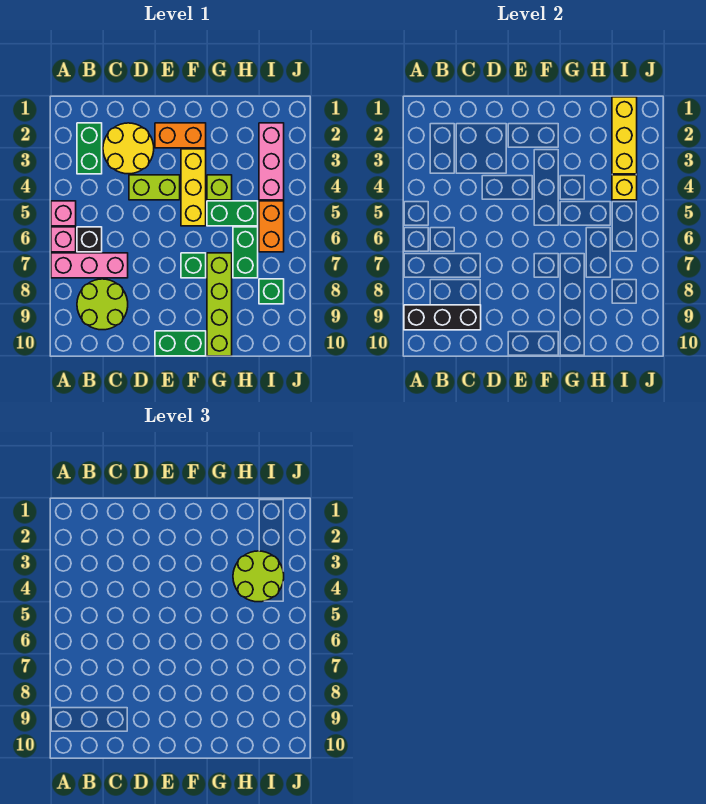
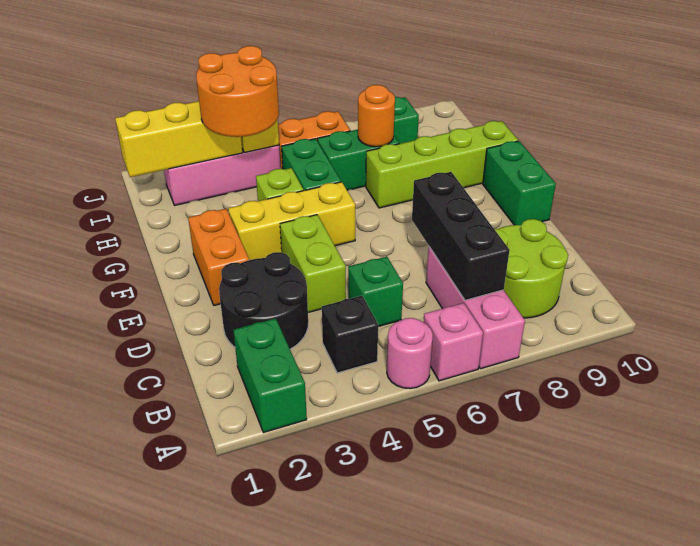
pink brick A5 level 1 -> pink round brick A5 level 1
black brick A9:C9 level 2 -> black brick B7:D7 level 2
green brick B2:B3 level 1 -> green brick A2:B2 level 1
black brick B6 level 1 -> black brick B4 level 1
yellow round brick C2:D3 level 1 -> black round brick C2:D3 level 1
green brick F7 level 1 -> green brick C5 level 1
lime round brick H3:I4 level 3 -> orange round brick H3:I4 level 3
none -> orange round brick H7 level 2

